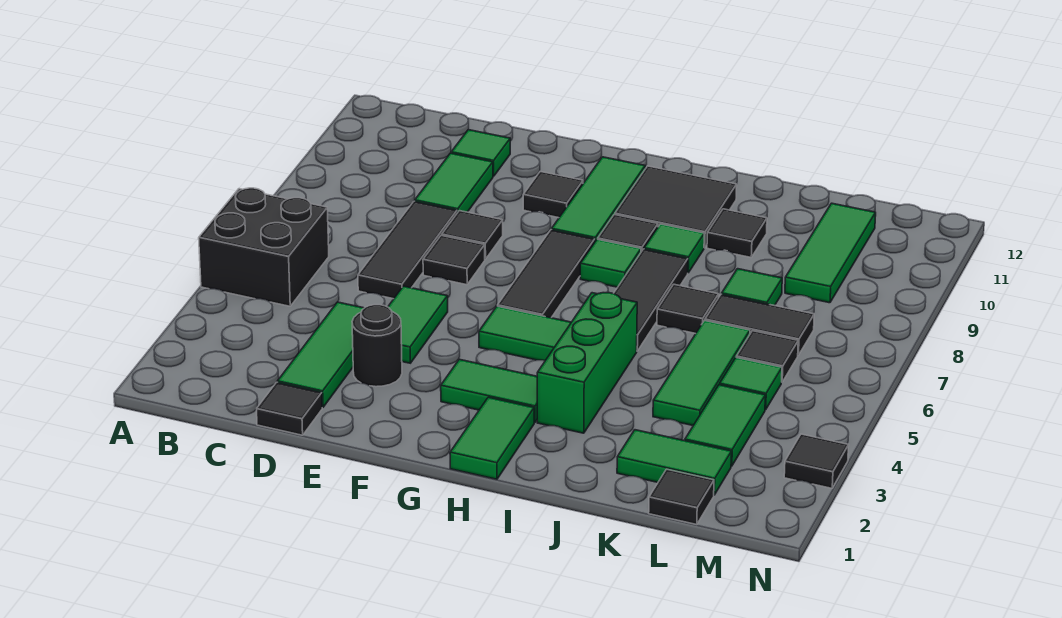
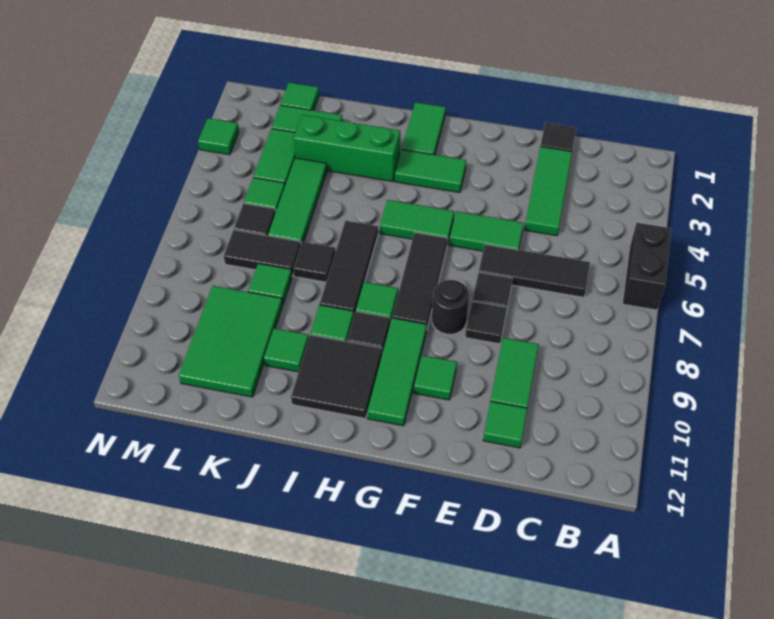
black brick A5:B6 level 1 -> black brick A5:A6 level 1
black tile D6:D8 level 1 -> black tile C6:E6 level 1
black round brick E3 level 1 -> black round brick F8 level 1
green tile E4:E5 level 1 -> green tile E5:F5 level 1
black tile F10 level 1 -> green tile F10 level 1
green brick I3:I5 level 1 -> green brick I3:K3 level 1
black tile J10 level 1 -> green tile J10 level 1
black tile L1 level 1 -> green tile L1 level 1
green tile L9:L11 level 1 -> green tile K9:L11 level 1
black tile N3 level 1 -> green tile N3 level 1

